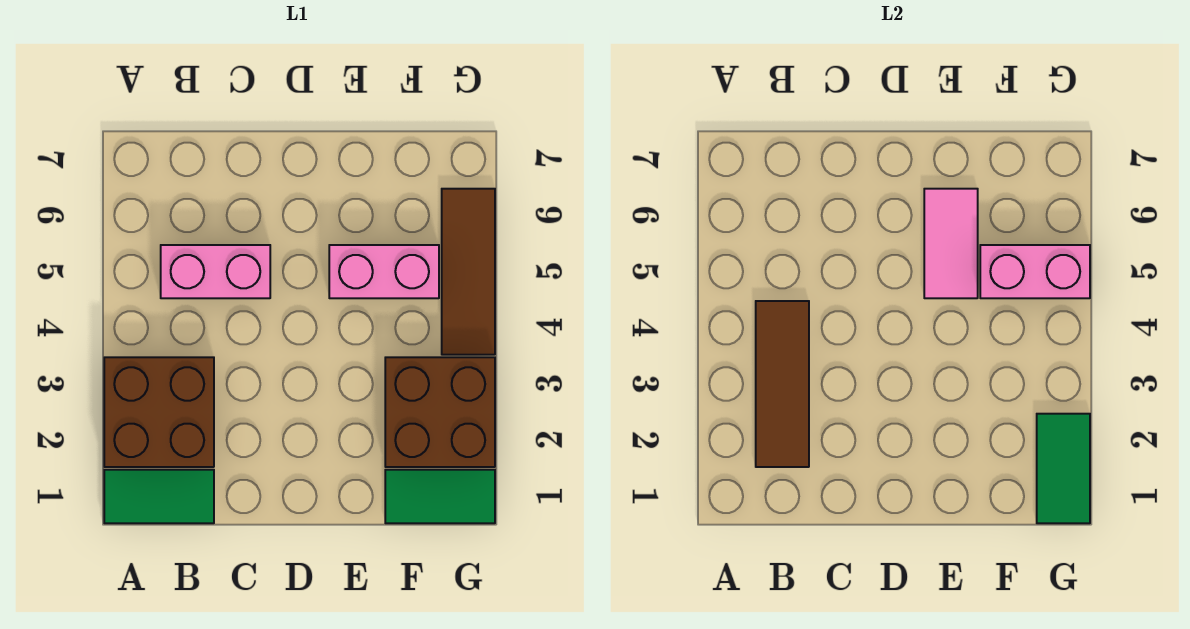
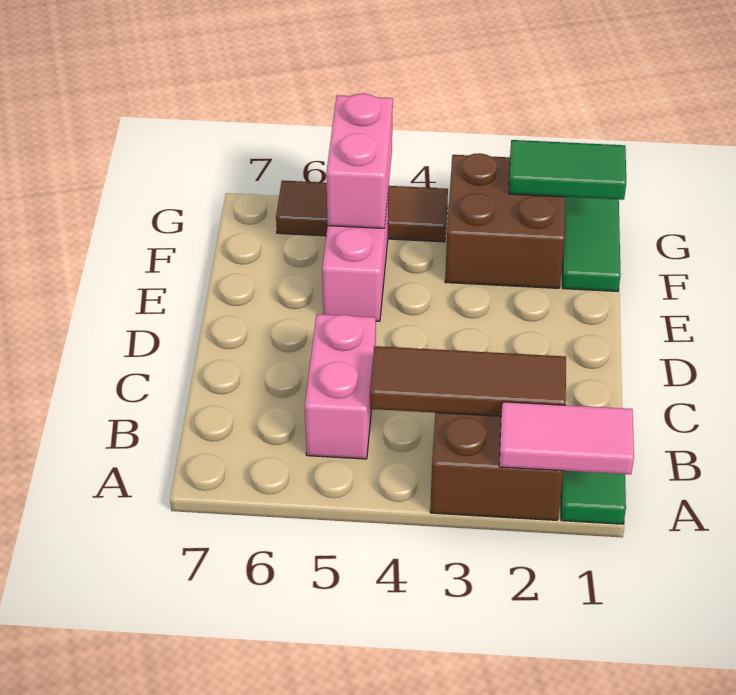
pink tile E5:E6 level 2 -> pink tile A1:A2 level 2

